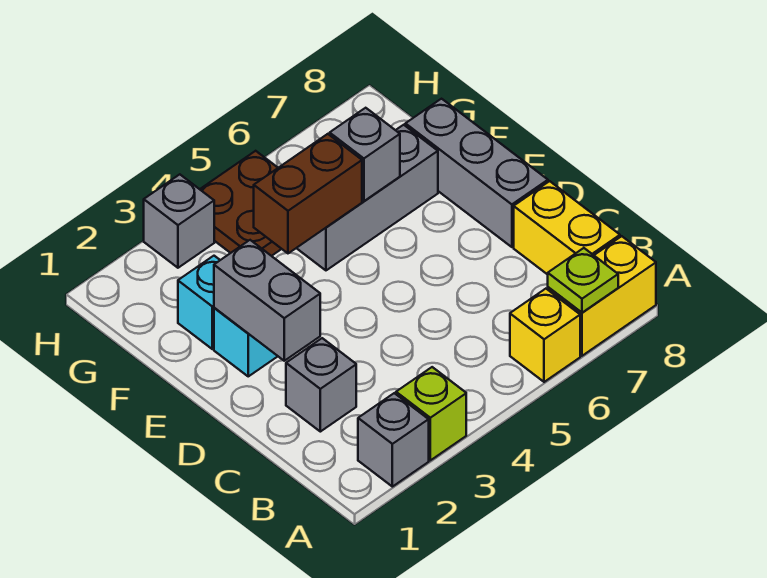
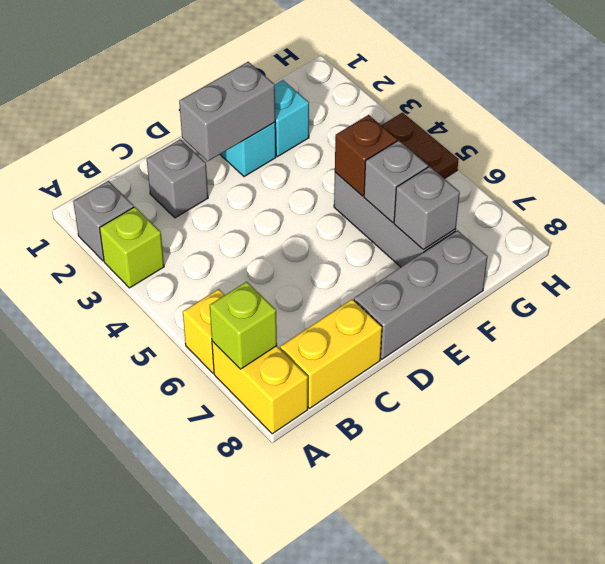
lime plate A7 level 2 -> lime brick A7 level 2
brown brick F4:F5 level 2 -> brown brick F5 level 2
grey brick H3 level 1 -> grey brick F7 level 2

